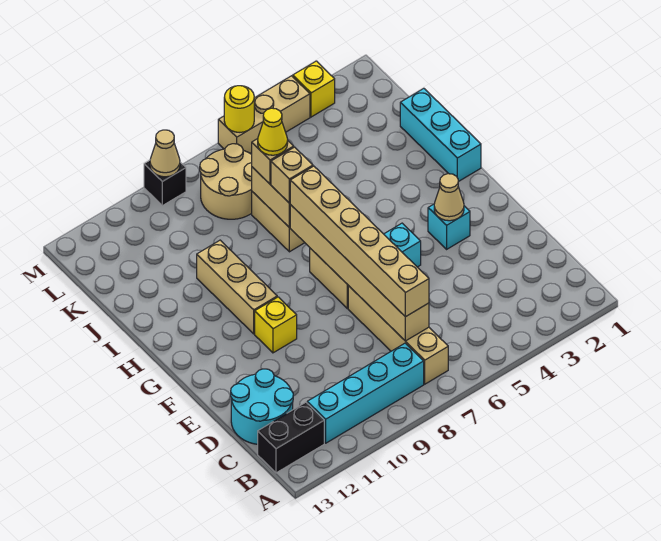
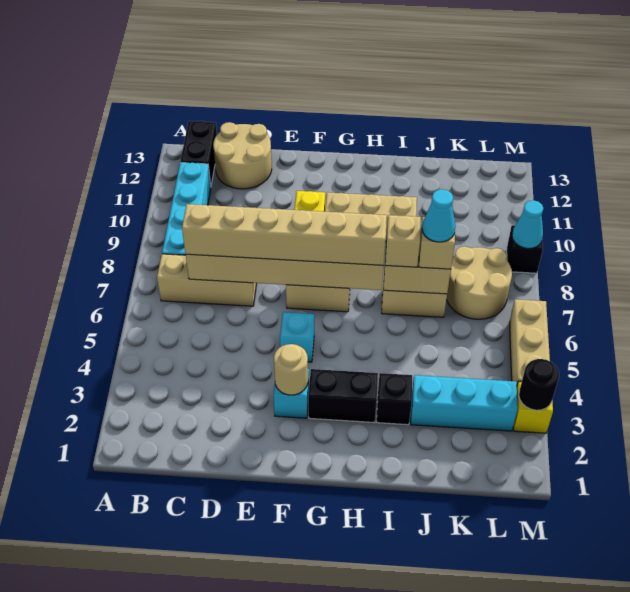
tan brick B7:E7 level 1 -> tan brick B7:D7 level 1
cyan round brick C12:D13 level 1 -> tan round brick C12:D13 level 1
tan cone F3 level 2 -> tan round brick F3 level 2
none -> black brick G3:H3 level 1
cyan brick H1:J1 level 1 -> cyan brick J3:L3 level 1
none -> black brick I3 level 1
yellow cone J7 level 4 -> cyan cone J7 level 4
none -> black round brick M3 level 2
yellow round brick M6 level 2 -> none
tan cone M9 level 2 -> cyan cone M9 level 2

